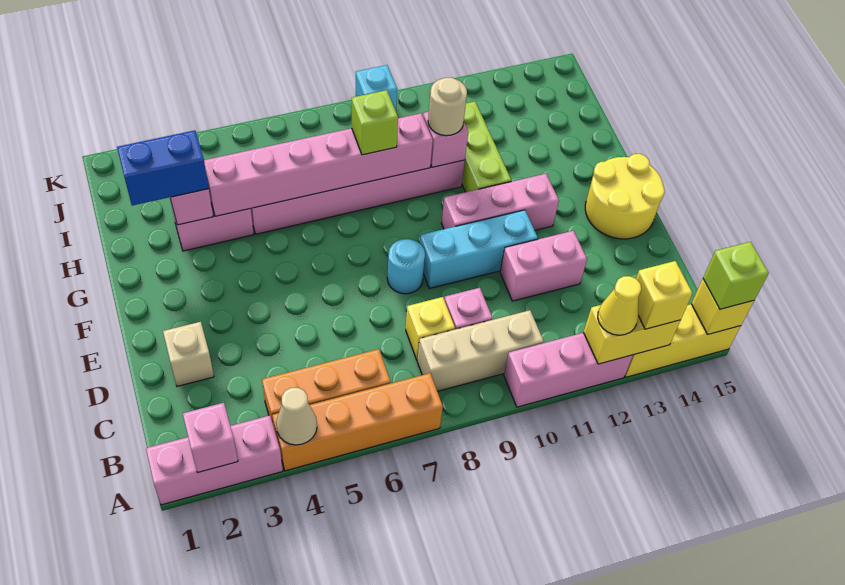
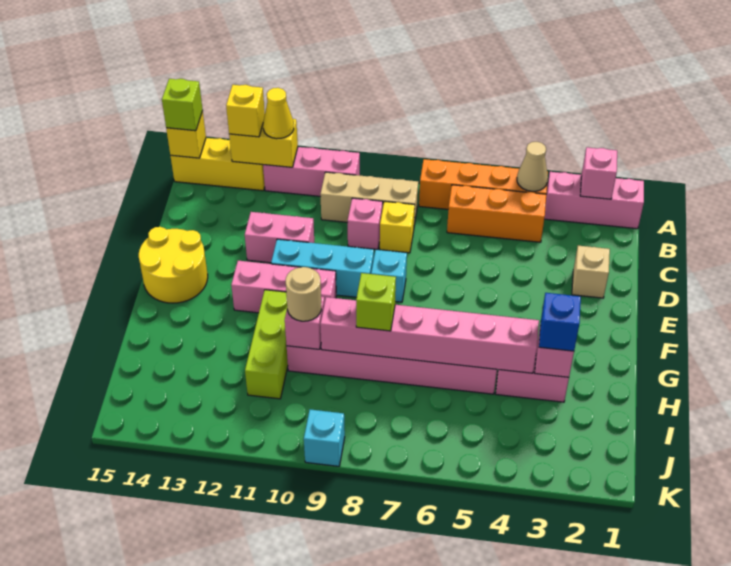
cyan round brick E8 level 1 -> cyan brick E8 level 1
blue brick H2:H3 level 3 -> blue brick H3 level 3

